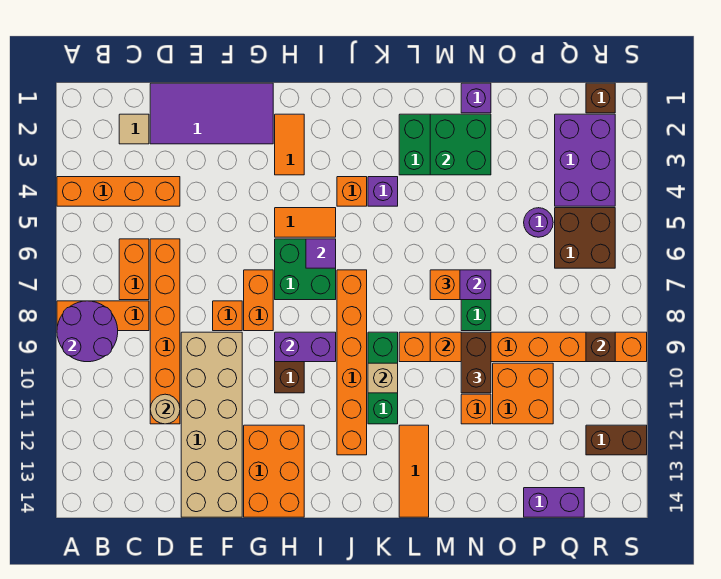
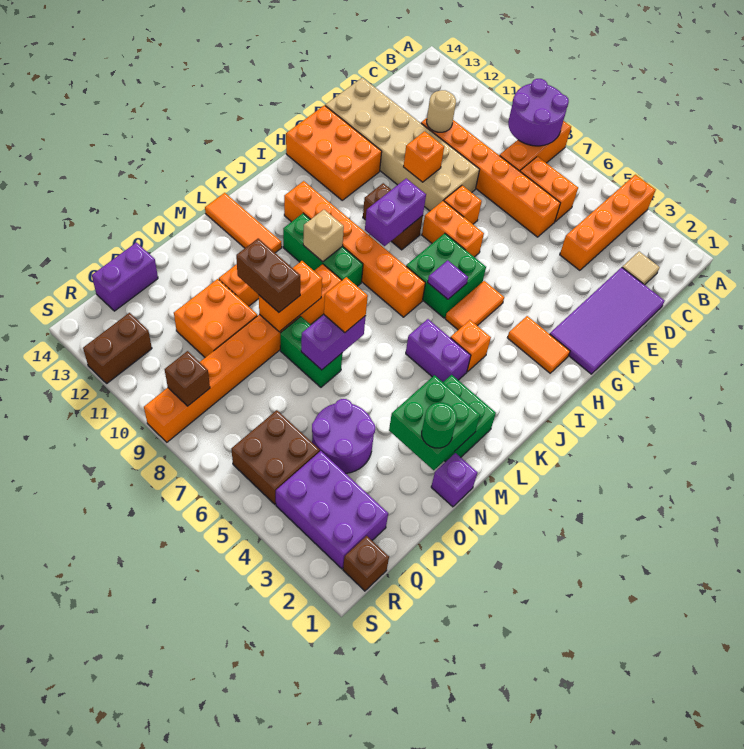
none -> orange brick F10 level 2
purple brick K4 level 1 -> purple brick K4:K5 level 1
none -> green round brick N2 level 3
purple round brick P5 level 1 -> purple round brick O4:P5 level 1

